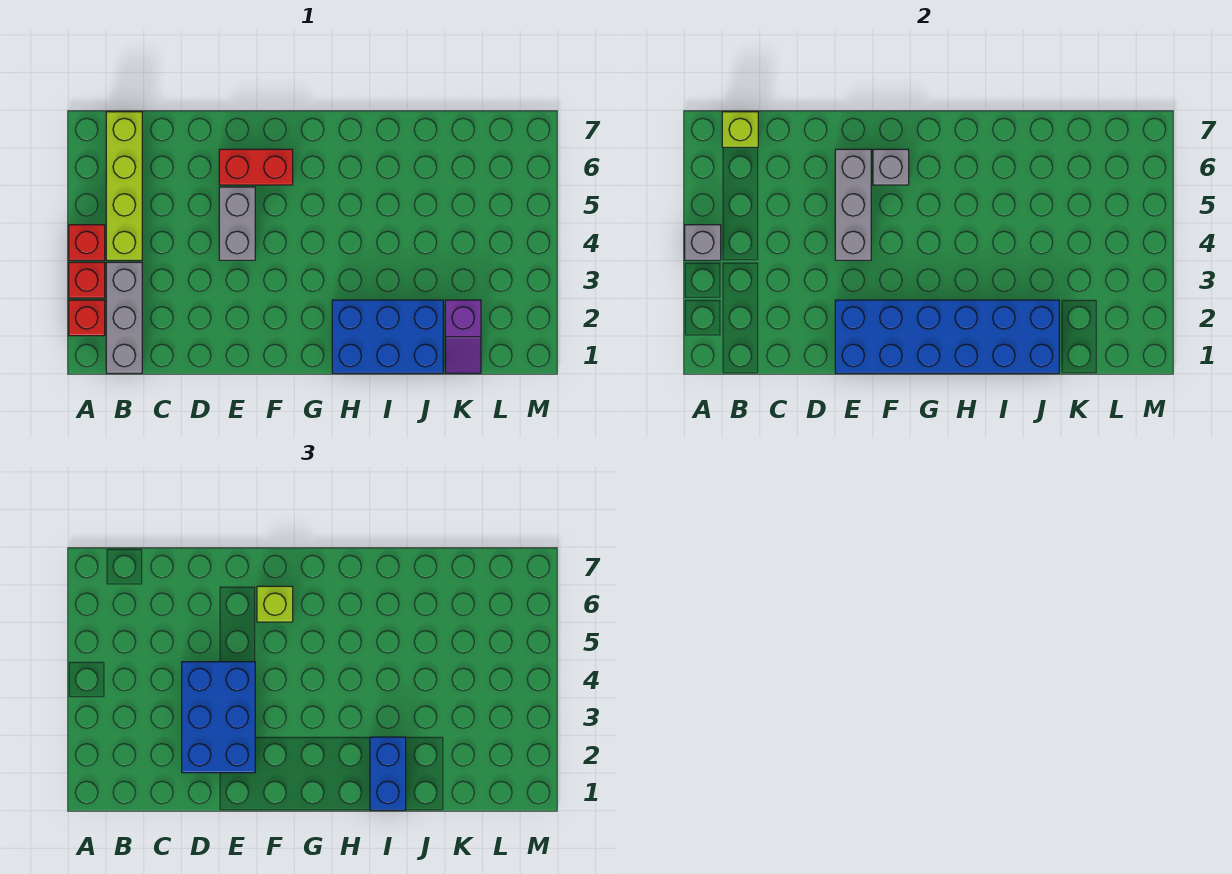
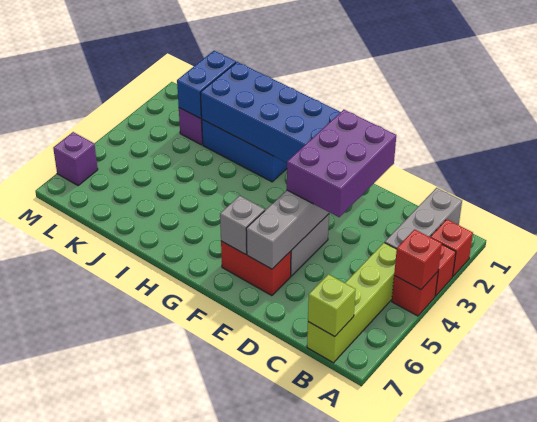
grey brick A4 level 2 -> red brick A4 level 2
blue brick D2:E4 level 3 -> purple brick D2:E4 level 3
lime brick F6 level 3 -> none
blue brick I1:I2 level 3 -> blue brick K1:K2 level 2
none -> purple brick M6 level 1

